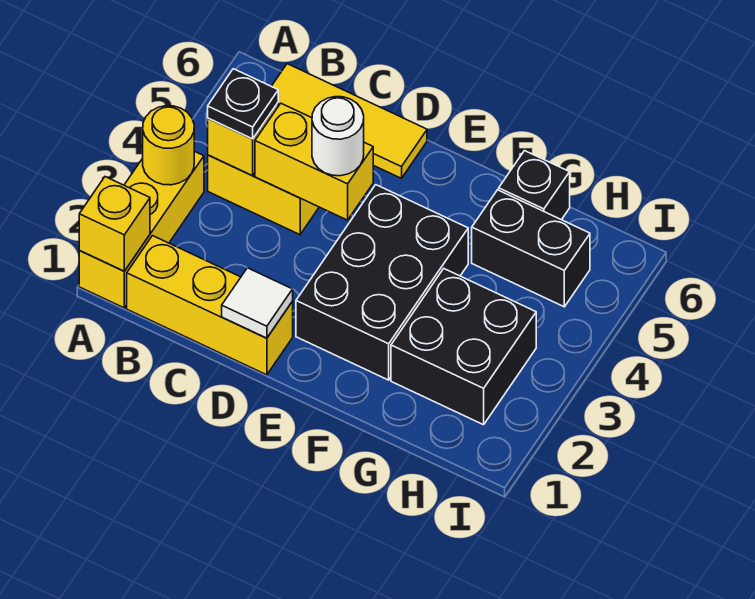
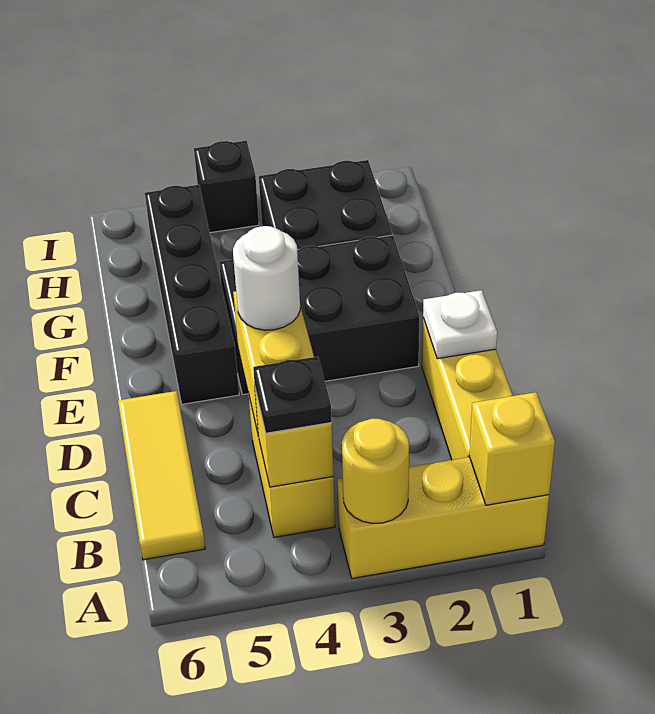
white tile D1 level 2 -> white plate D1 level 2
black brick G5:H5 level 1 -> black brick E5:H5 level 1
black brick G6 level 1 -> black brick I4 level 1

